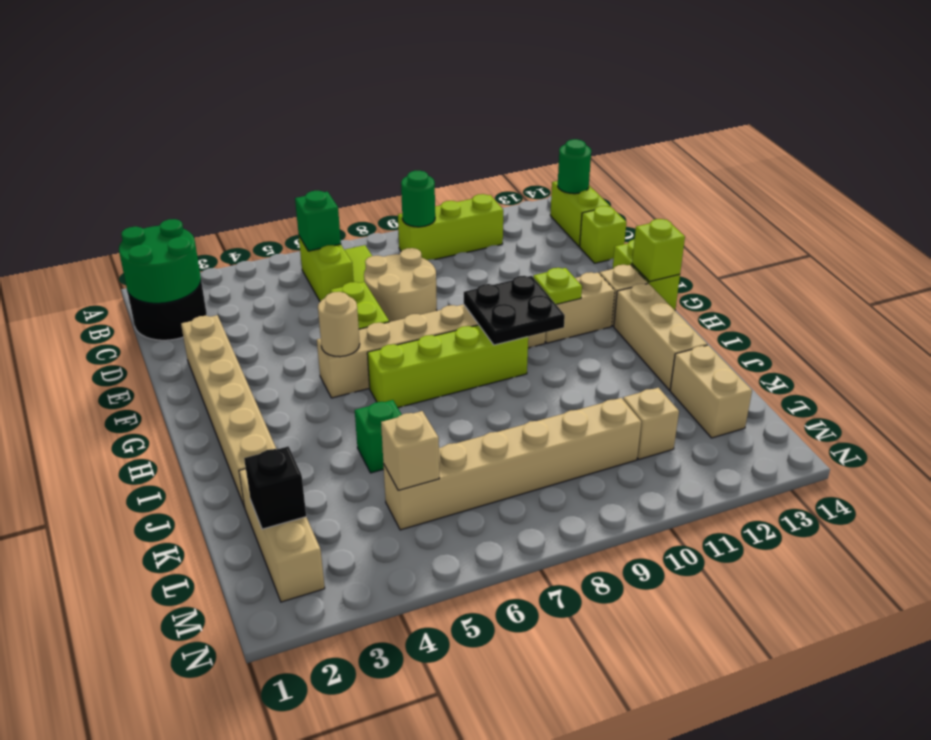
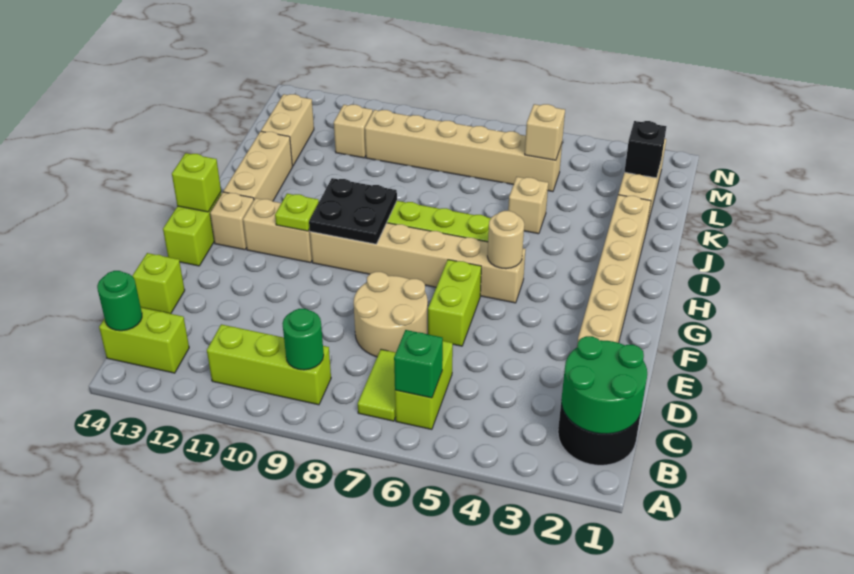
lime brick B14:C14 level 1 -> lime brick B13:B14 level 1
green brick J5 level 1 -> tan brick J5 level 1

